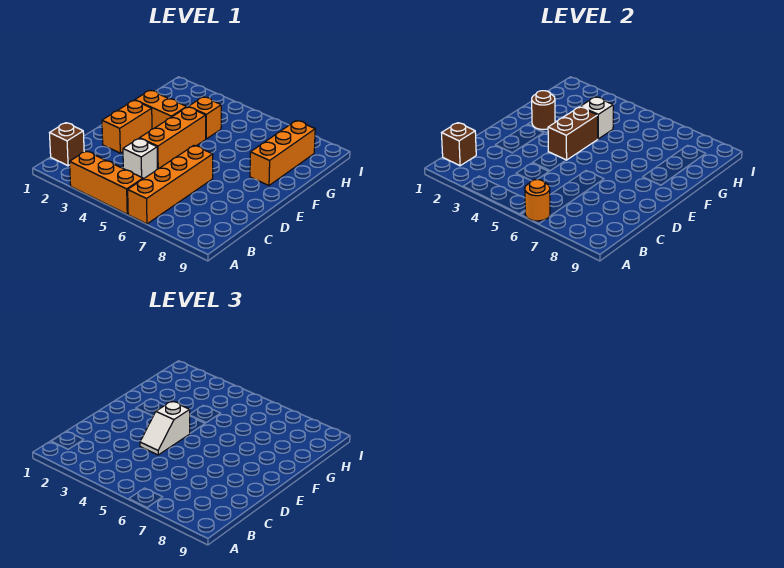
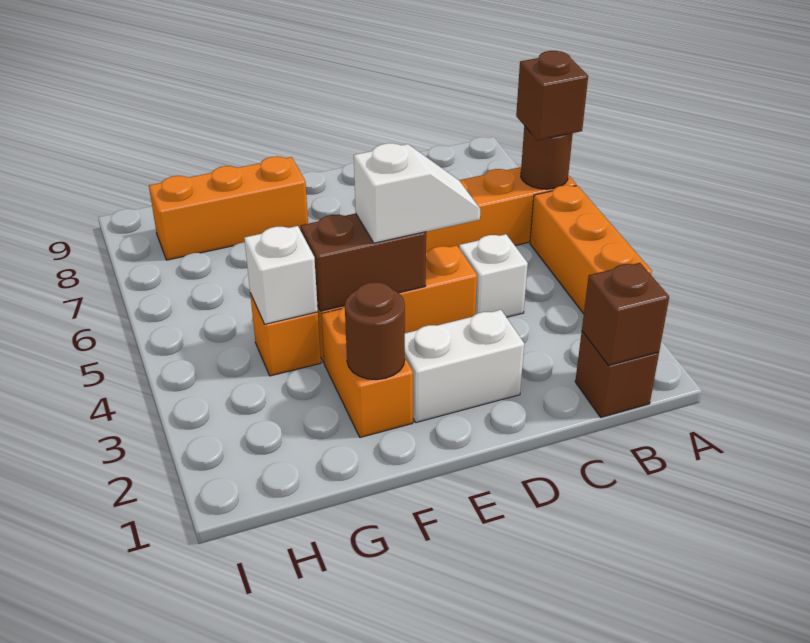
orange round brick A6 level 2 -> brown round brick A6 level 2
none -> brown brick A6 level 3
orange brick D2:E2 level 1 -> white brick D2:E2 level 1

